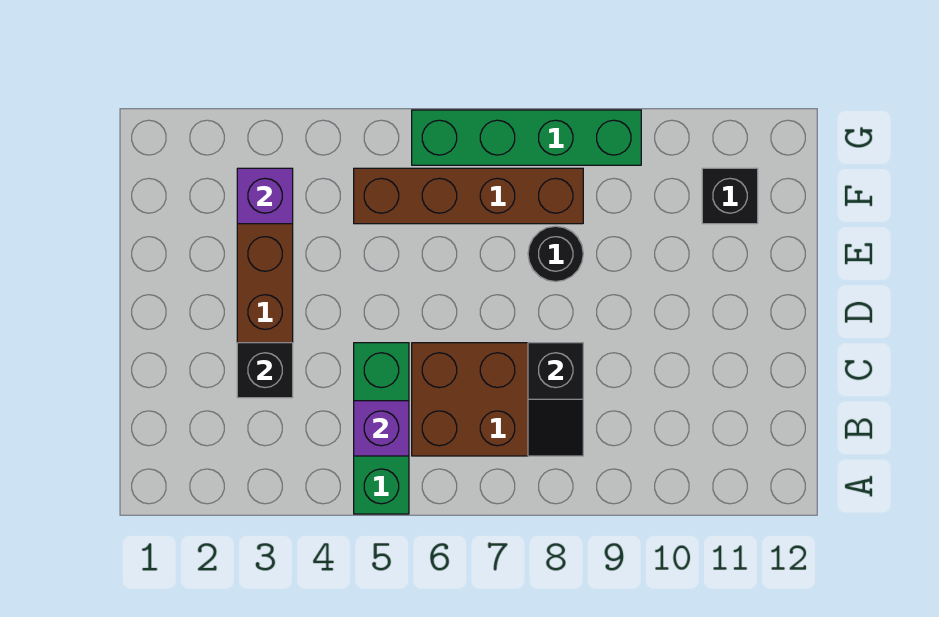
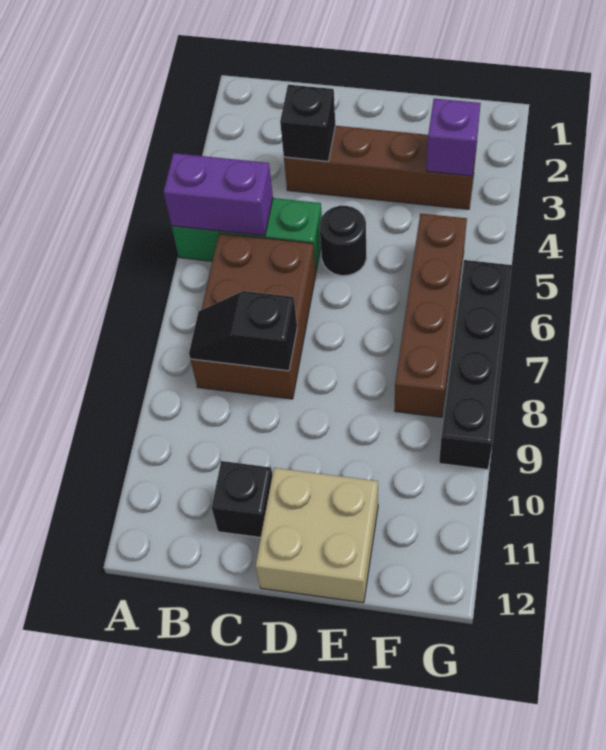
purple brick B5 level 2 -> purple brick A5:B5 level 2
none -> tan brick D11:E12 level 1
black round brick E8 level 1 -> black round brick D5 level 1
black brick F11 level 1 -> black brick C11 level 1
green brick G6:G9 level 1 -> black brick G6:G9 level 1

